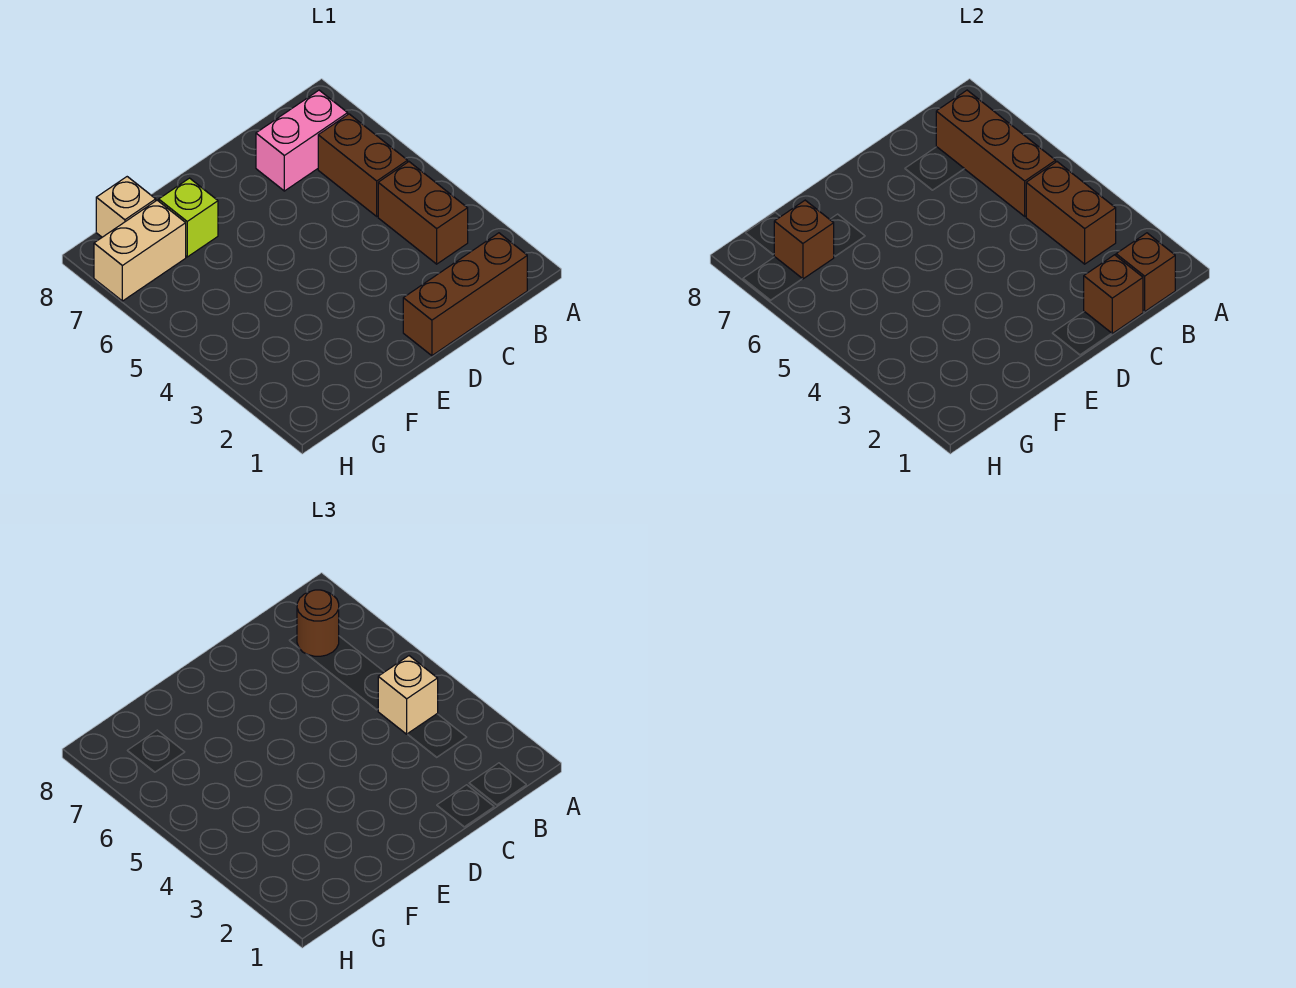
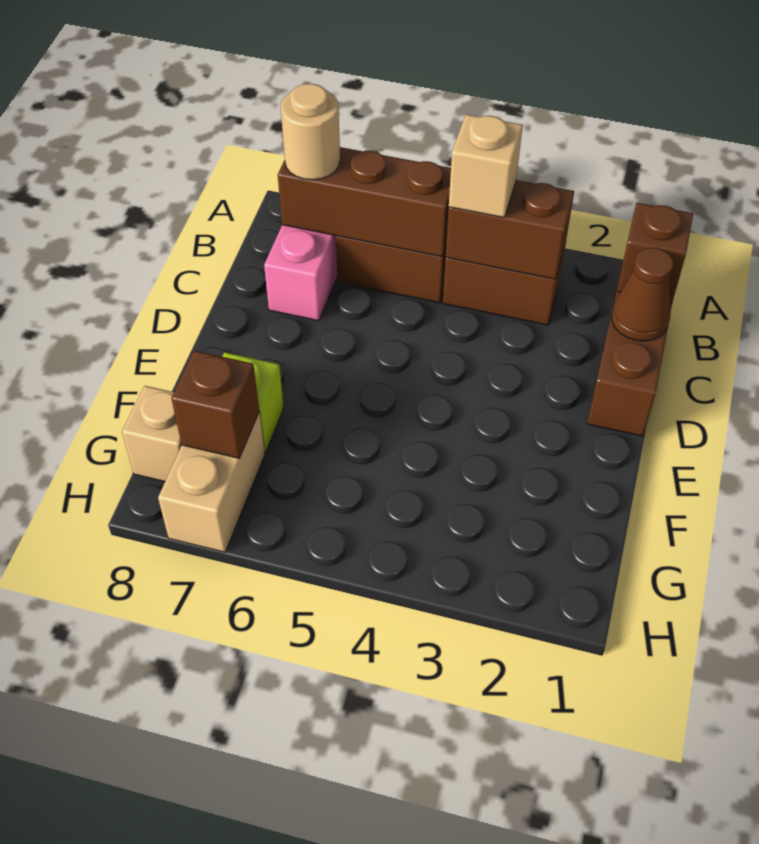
brown round brick B7 level 3 -> tan round brick B7 level 3
brown brick C1 level 2 -> brown cone C1 level 2

